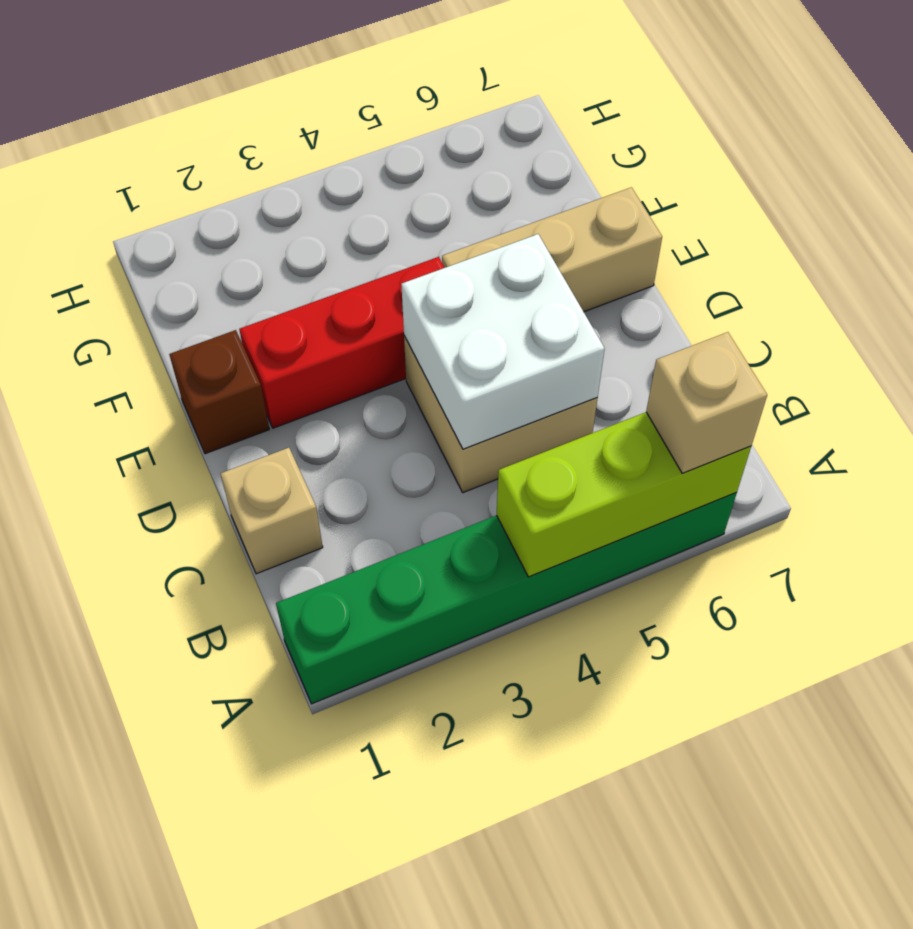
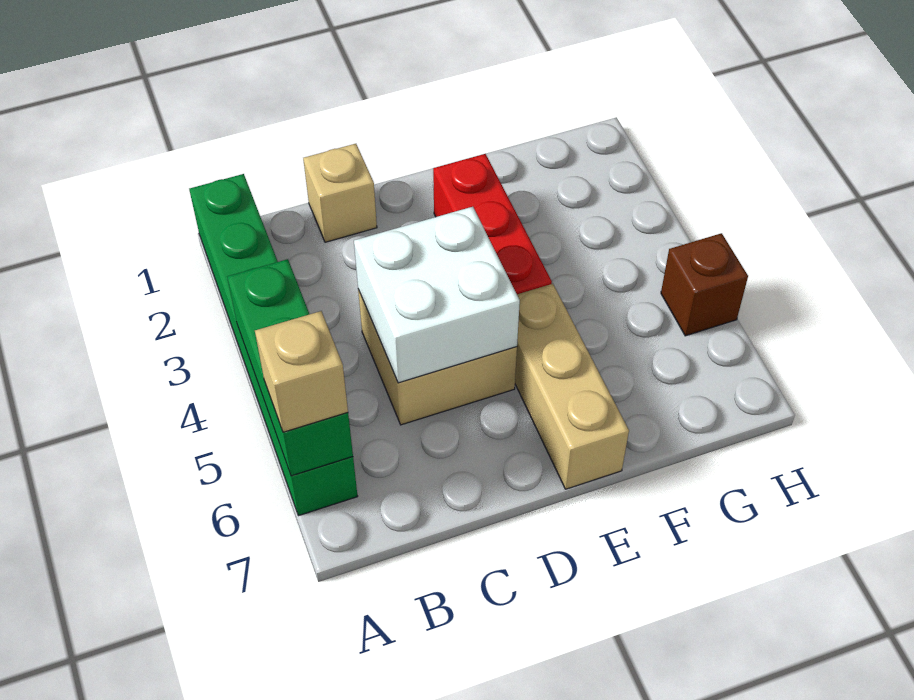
lime brick A4:A6 level 2 -> green brick A4:A6 level 2
brown brick E1 level 1 -> brown brick H5 level 1

